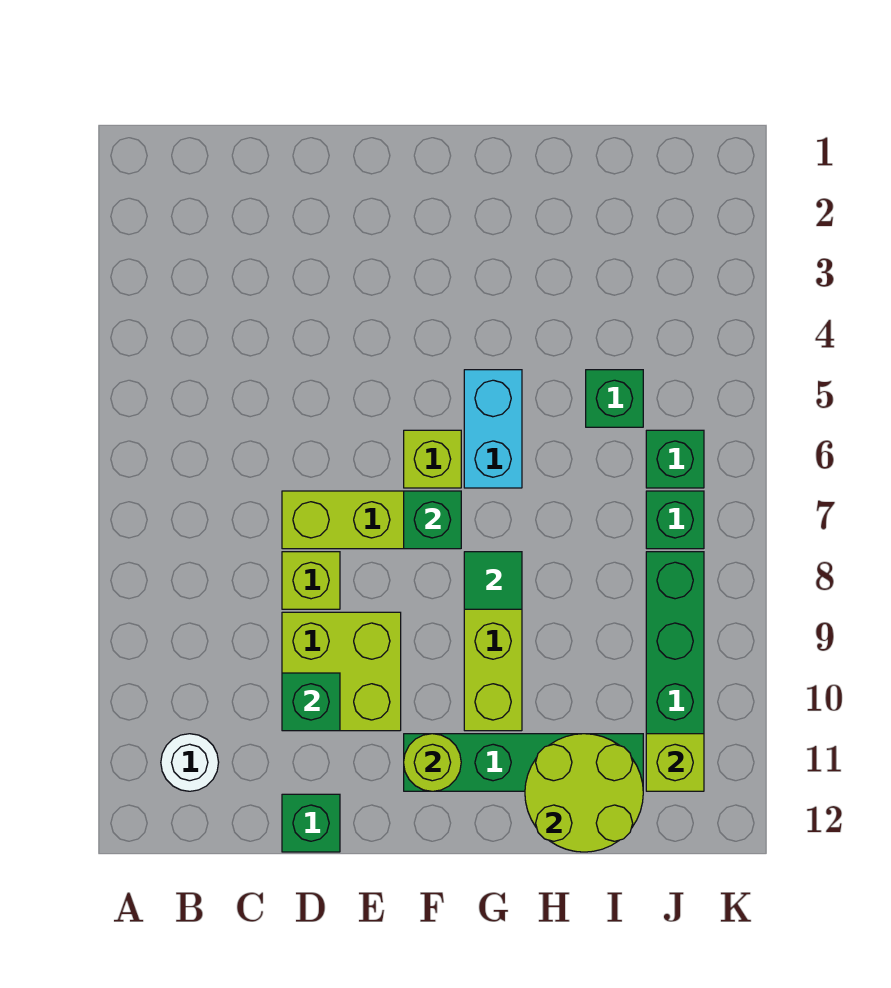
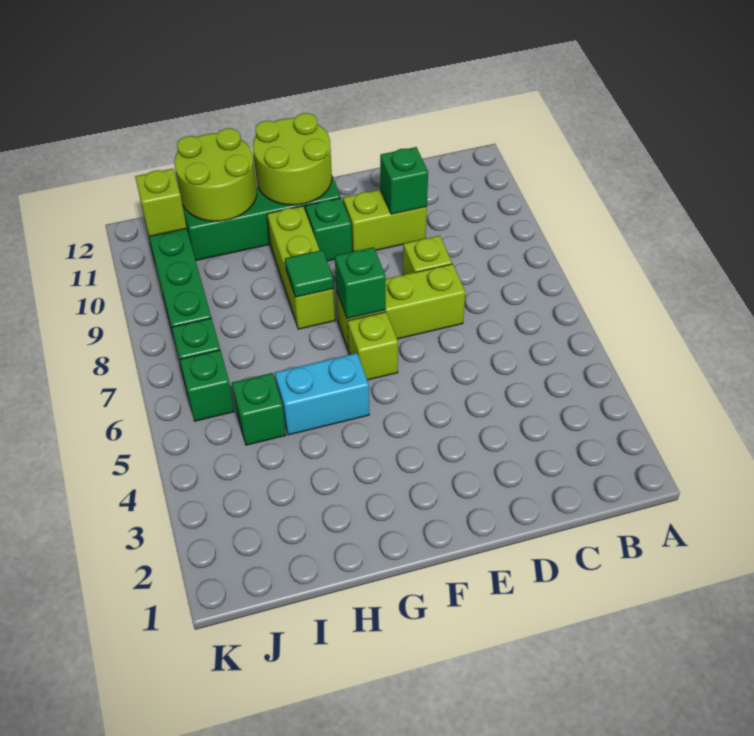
white round brick B11 level 1 -> none
lime brick D9:E10 level 1 -> lime brick D10:E10 level 1
green brick D12 level 1 -> green brick F10 level 1
lime round brick F11 level 2 -> lime round brick F11:G12 level 2
cyan brick G5:G6 level 1 -> cyan brick G5:H5 level 1

